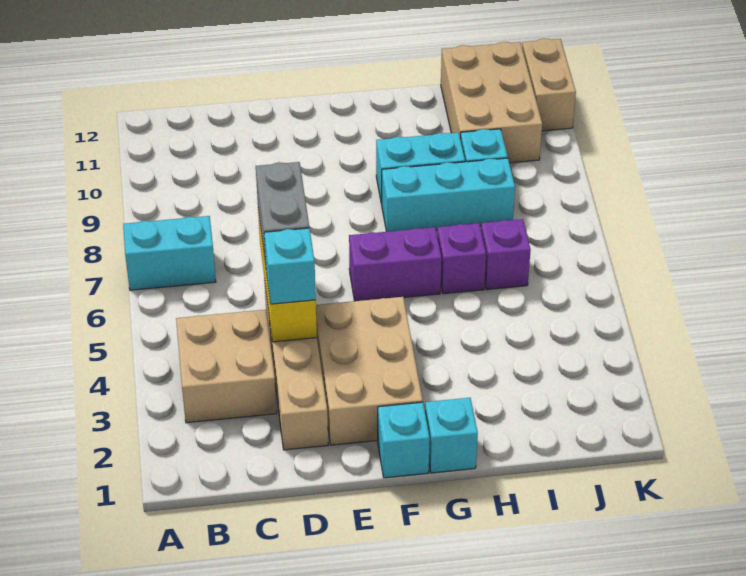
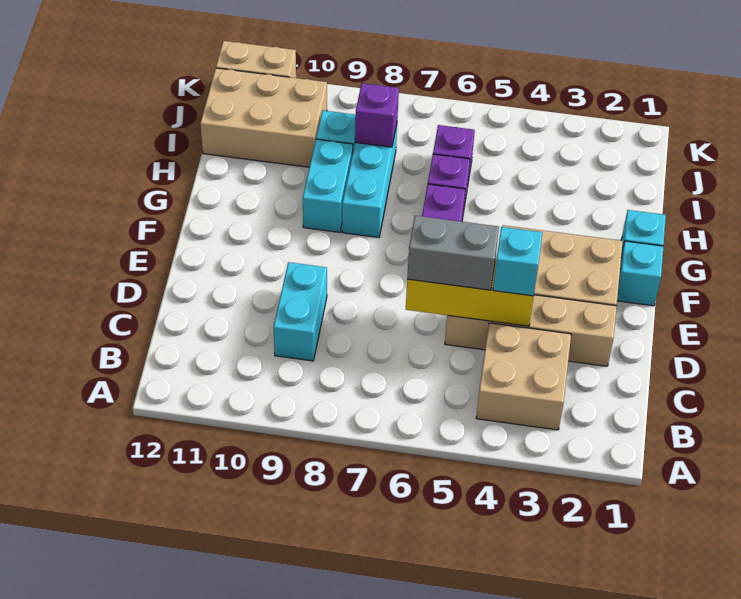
cyan brick A7:B7 level 1 -> cyan brick C9:D9 level 1
none -> purple brick I8 level 2

